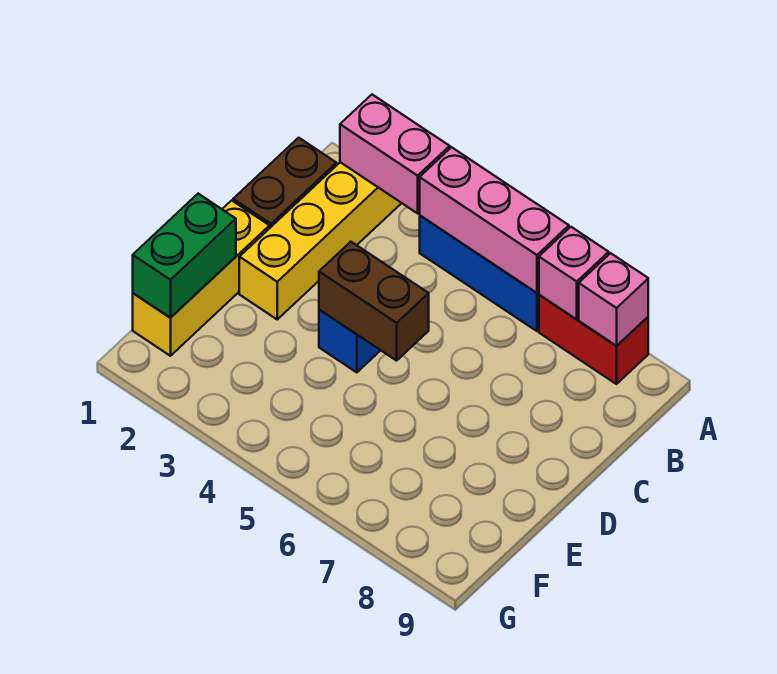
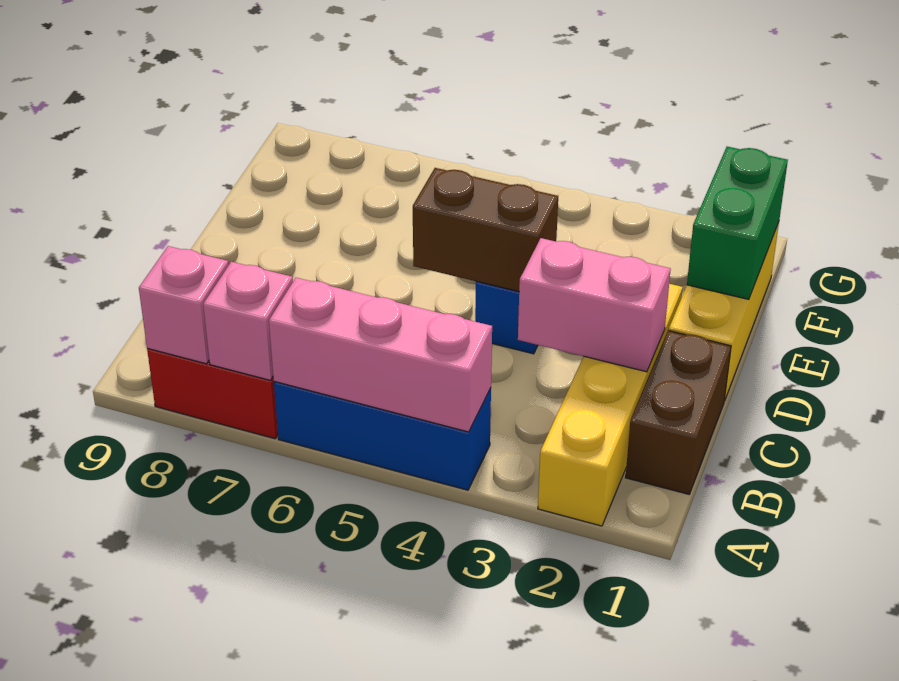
pink brick A2:A3 level 2 -> pink brick C2:C3 level 2

